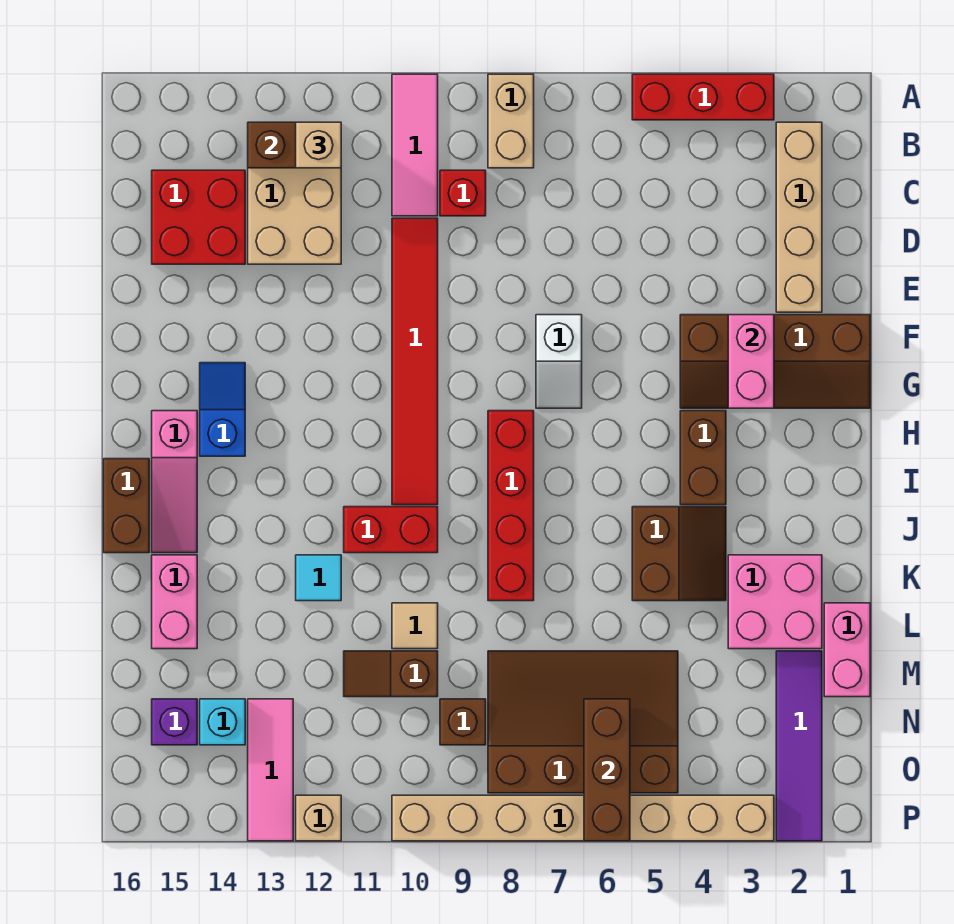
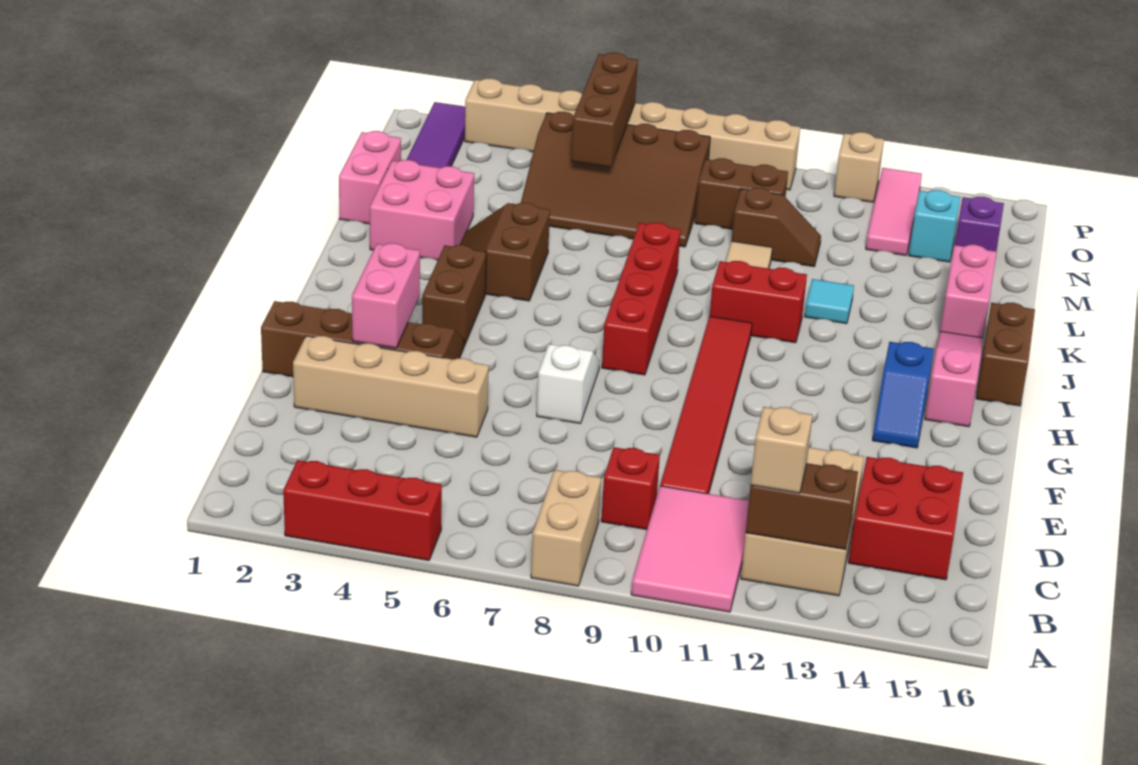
pink tile A10:C10 level 1 -> pink tile A10:C11 level 1
tan brick B2:E2 level 1 -> tan brick E2:E5 level 1
brown brick N9 level 1 -> brown brick N9:N10 level 1

